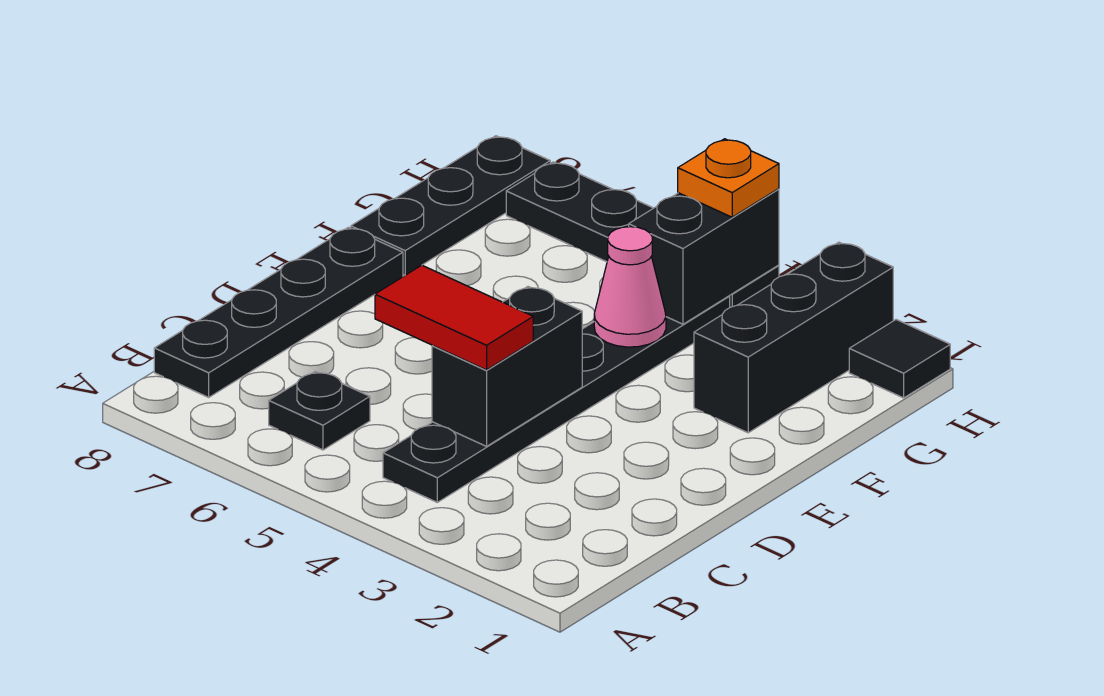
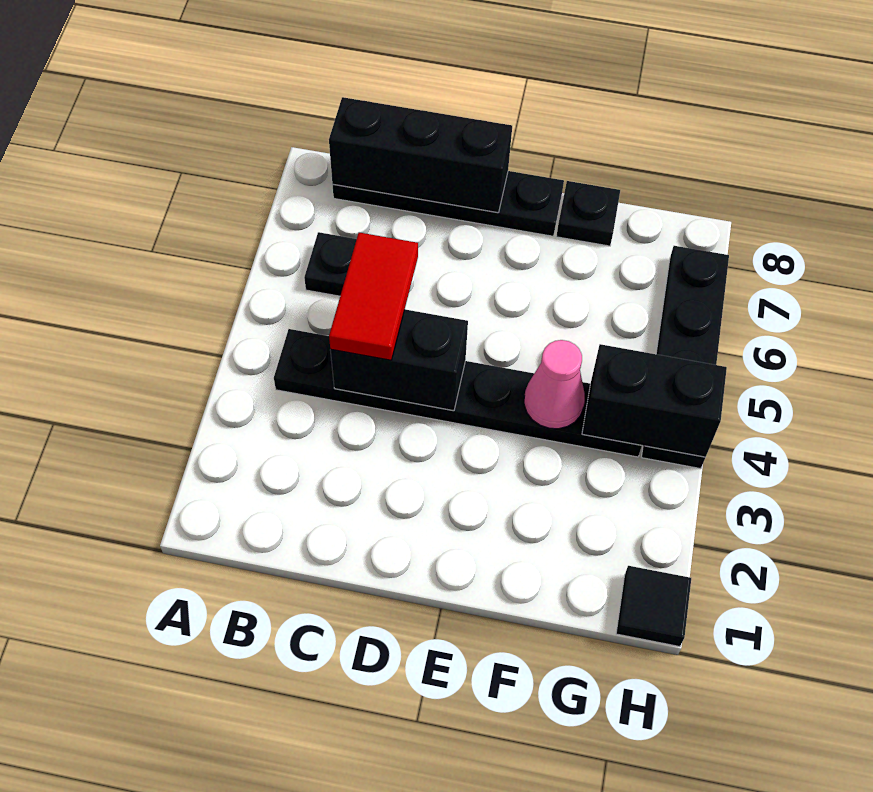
black brick F2:H2 level 1 -> black brick B8:D8 level 2
black plate F8:H8 level 1 -> black plate F8 level 1
orange plate H4 level 3 -> none

